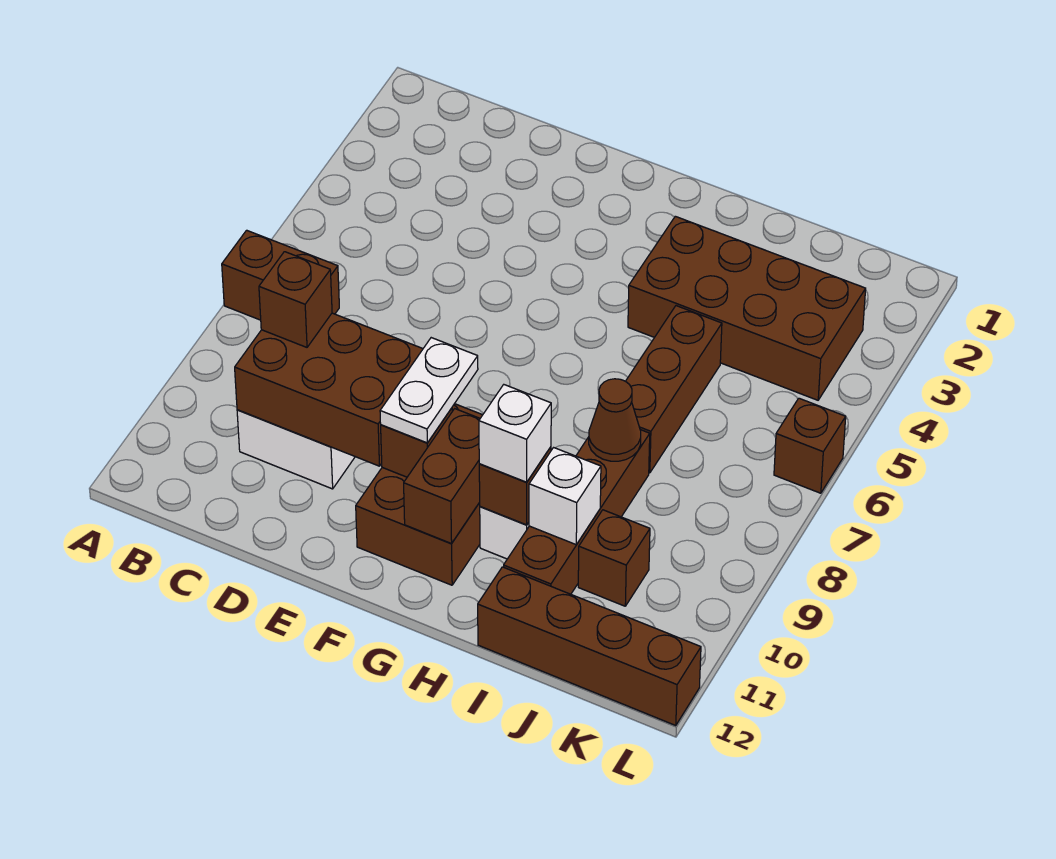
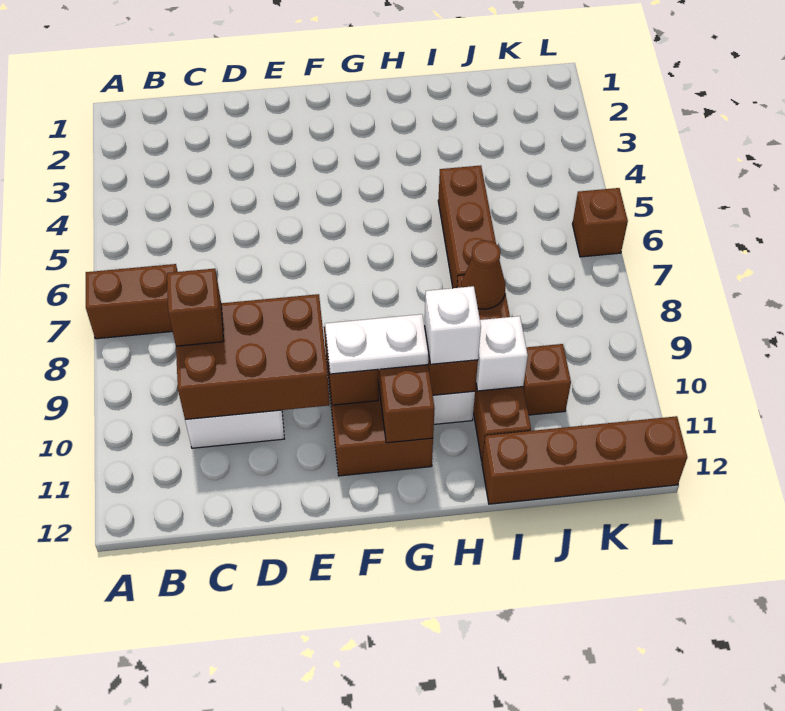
white plate F9:F10 level 3 -> white plate F10:G10 level 3
brown brick H3:K4 level 1 -> none

